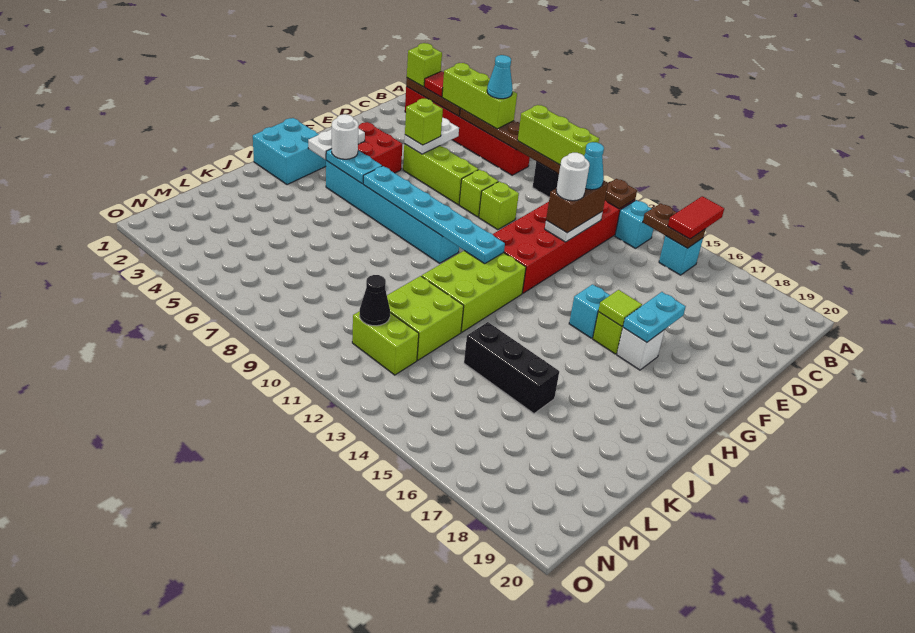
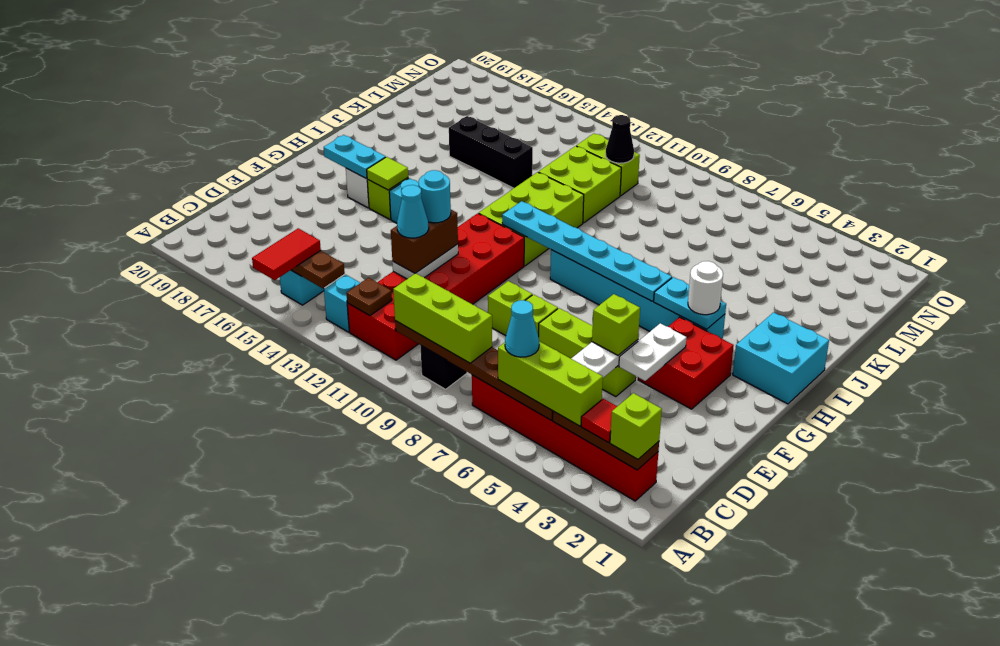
white round brick E12 level 4 -> cyan round brick E12 level 4
cyan plate F17:G17 level 2 -> cyan plate G17:G18 level 2
white plate G3:H3 level 2 -> white plate E4:F4 level 2

